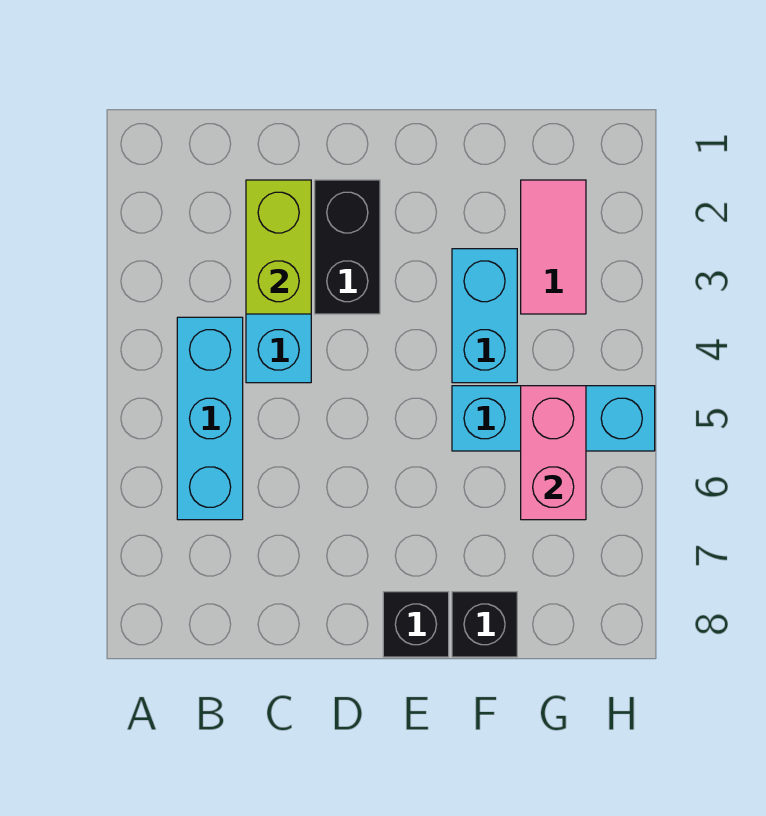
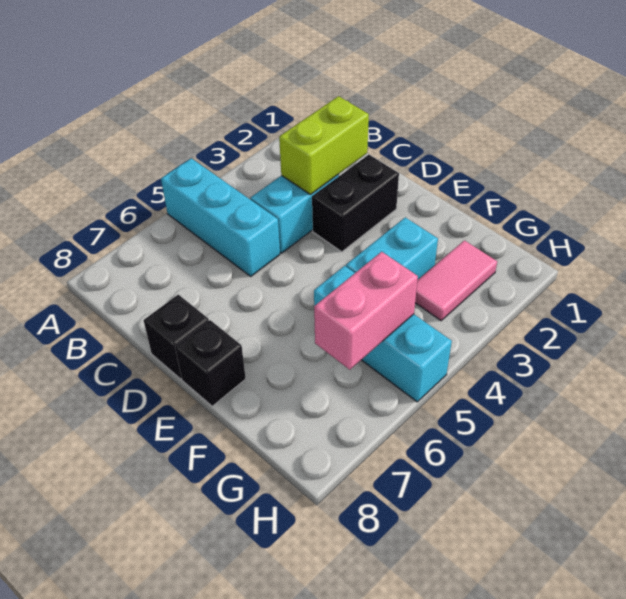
cyan brick B4:B6 level 1 -> cyan brick A5:C5 level 1
black brick F8 level 1 -> black brick D8 level 1

